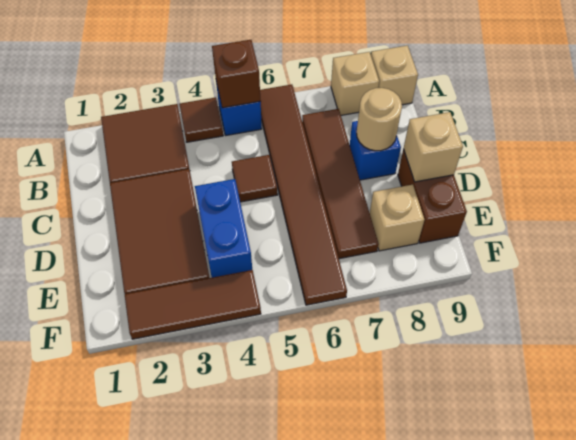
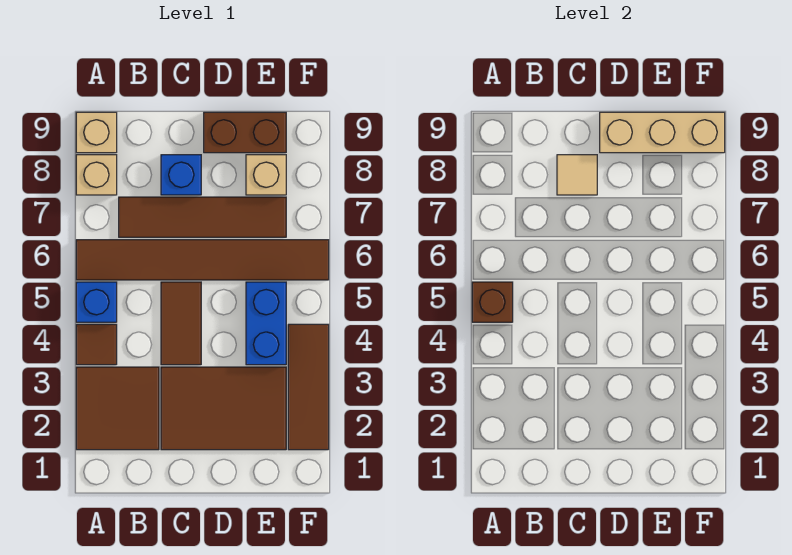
brown tile C5 level 1 -> brown tile C4:C5 level 1
tan round brick C8 level 2 -> tan tile C8 level 2
blue brick D4:E4 level 1 -> blue brick E4:E5 level 1
tan brick D9 level 2 -> tan brick D9:F9 level 2

